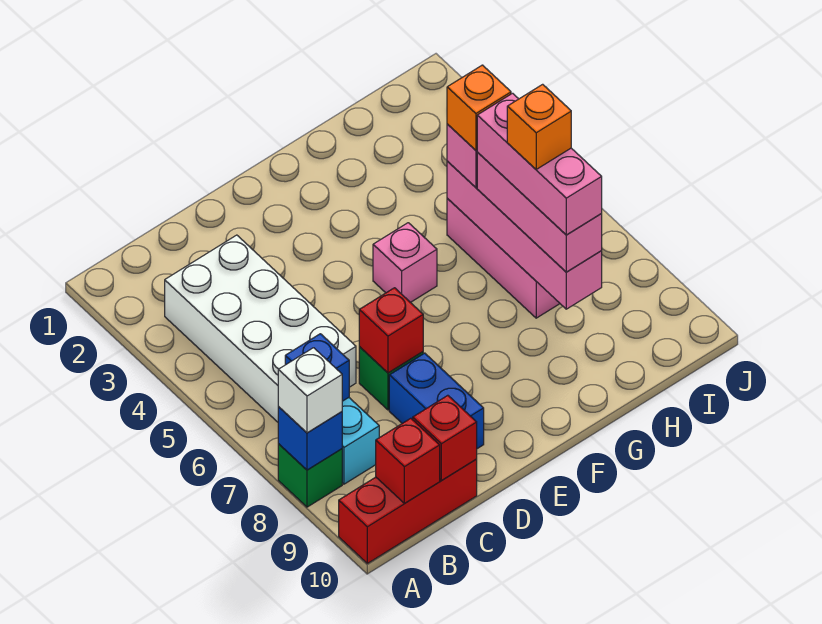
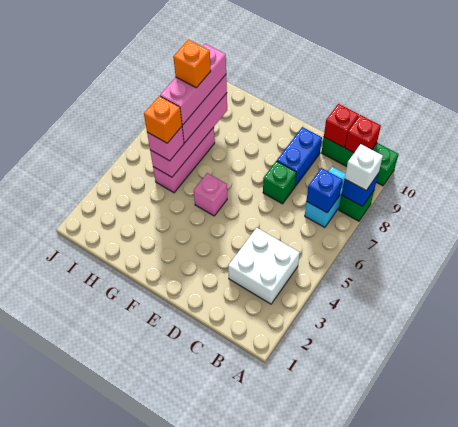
red brick A10:C10 level 1 -> green brick A10:C10 level 1
white brick B3:C6 level 1 -> white brick B3:C4 level 1
red brick D7 level 2 -> none

